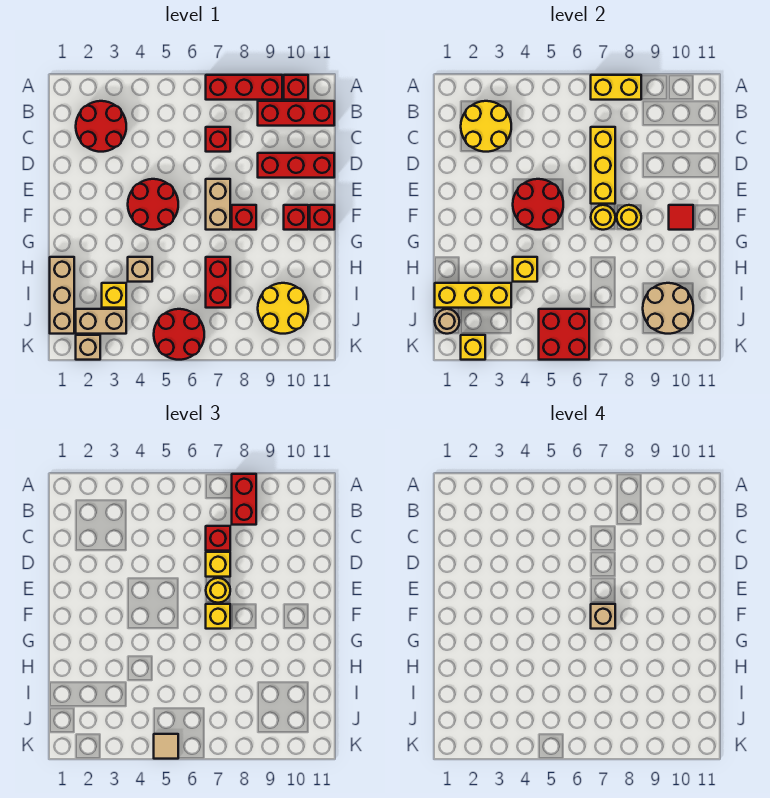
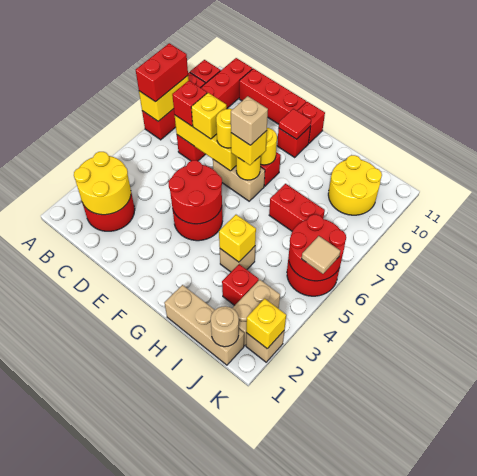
red brick A8:B8 level 3 -> red brick A7:A8 level 3
red brick D9:D11 level 1 -> red brick C11:E11 level 1
yellow brick I1:I3 level 2 -> none
yellow brick I3 level 1 -> red brick I3 level 1
tan round brick I9:J10 level 2 -> none
red brick J5:K6 level 2 -> red round brick J5:K6 level 2

